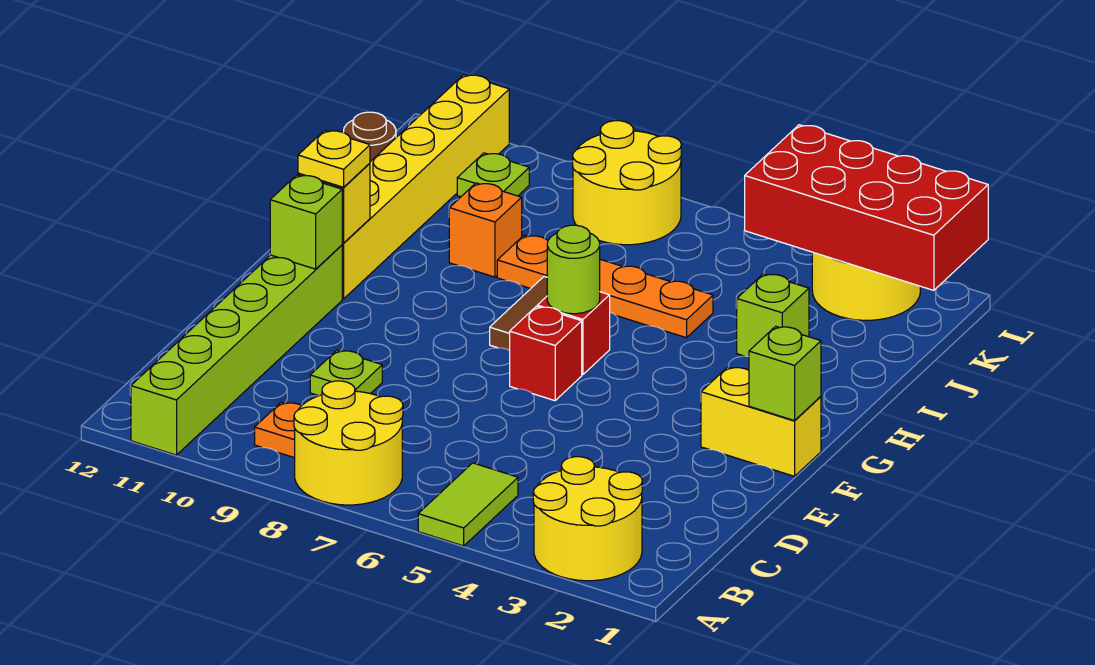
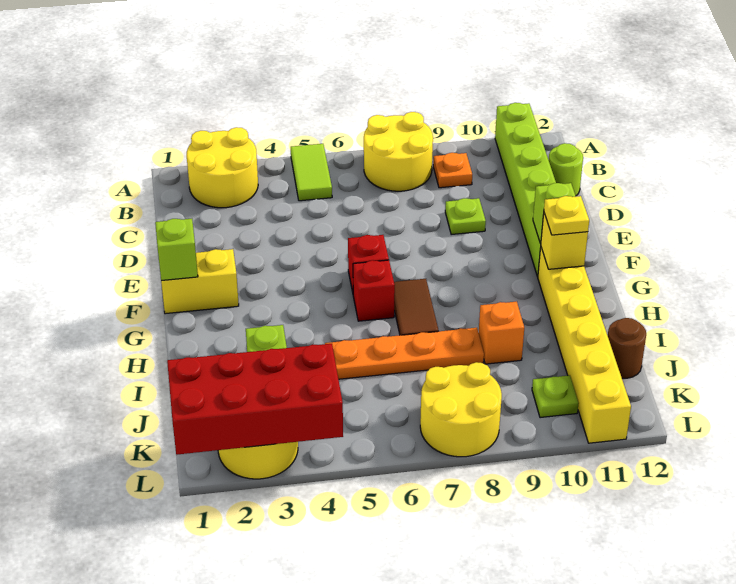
lime round brick G6 level 2 -> lime round brick C12 level 1

